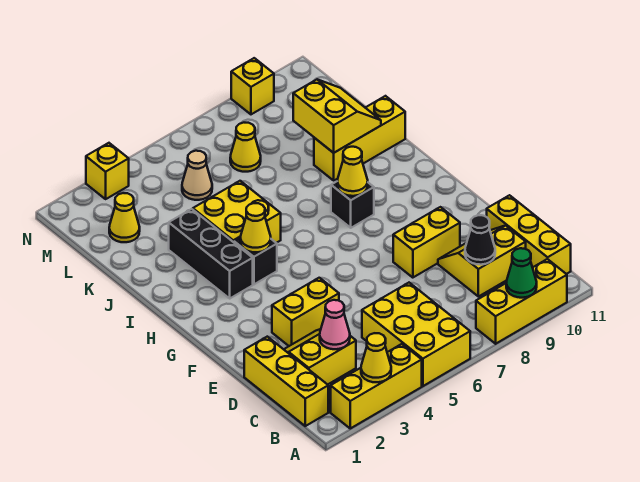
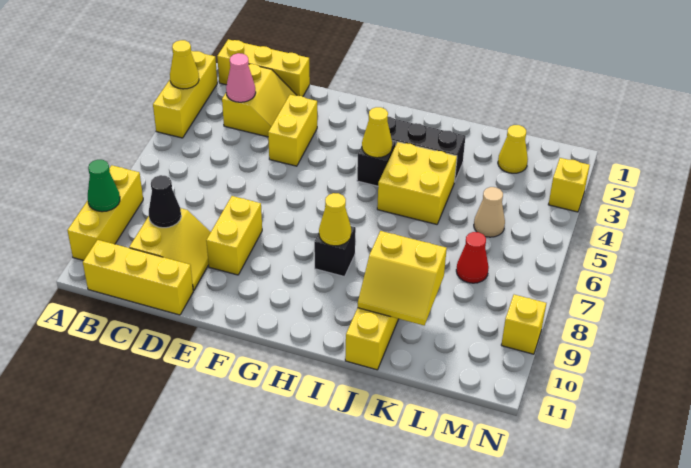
yellow brick A5:C6 level 1 -> none
yellow cone L7 level 1 -> red cone L7 level 1

